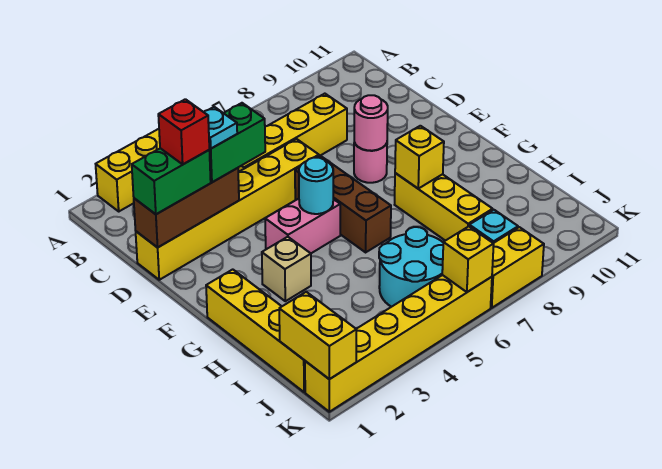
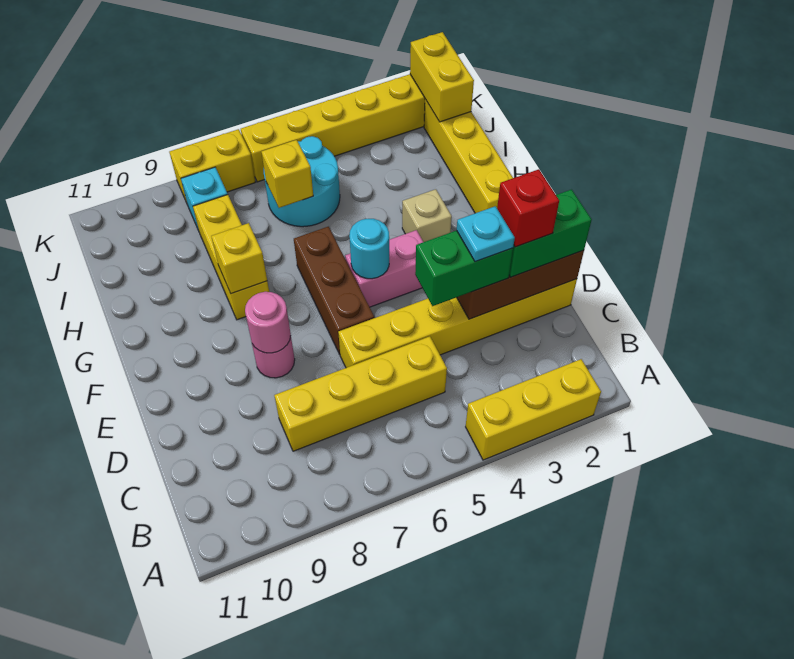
yellow brick K6 level 2 -> yellow brick I6 level 2

